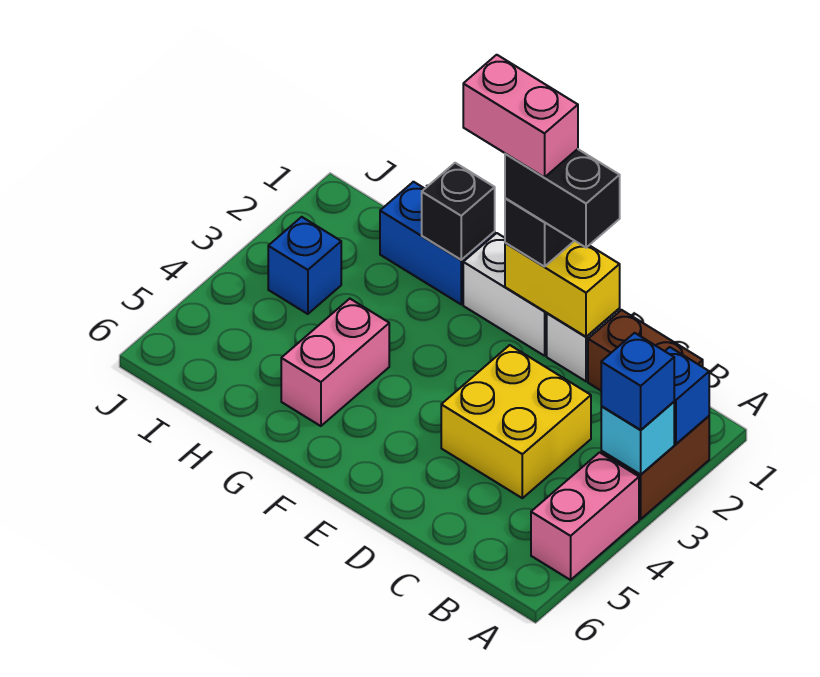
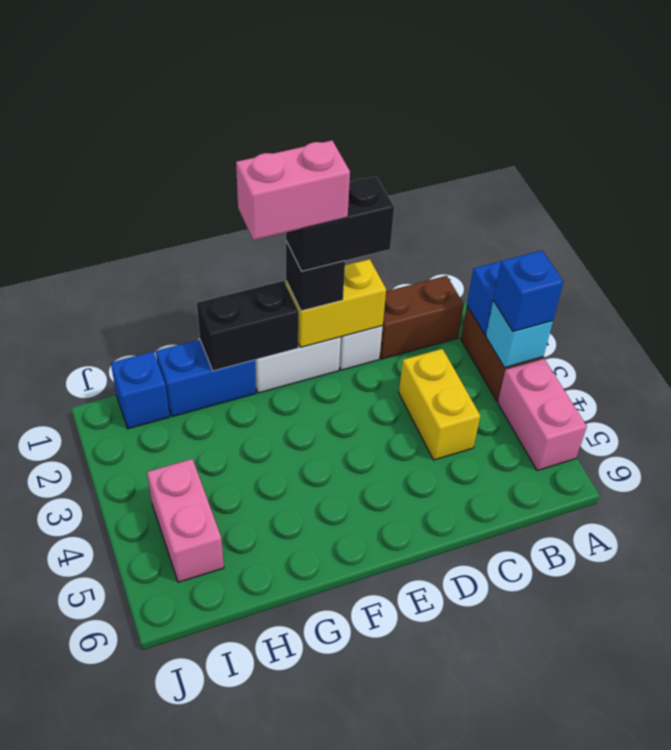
yellow brick C3:D4 level 1 -> yellow brick C3:C4 level 1
black brick G1 level 2 -> black brick F1:G1 level 2
pink brick G4:G5 level 1 -> pink brick I4:I5 level 1
blue brick I3 level 1 -> blue brick I1 level 1

